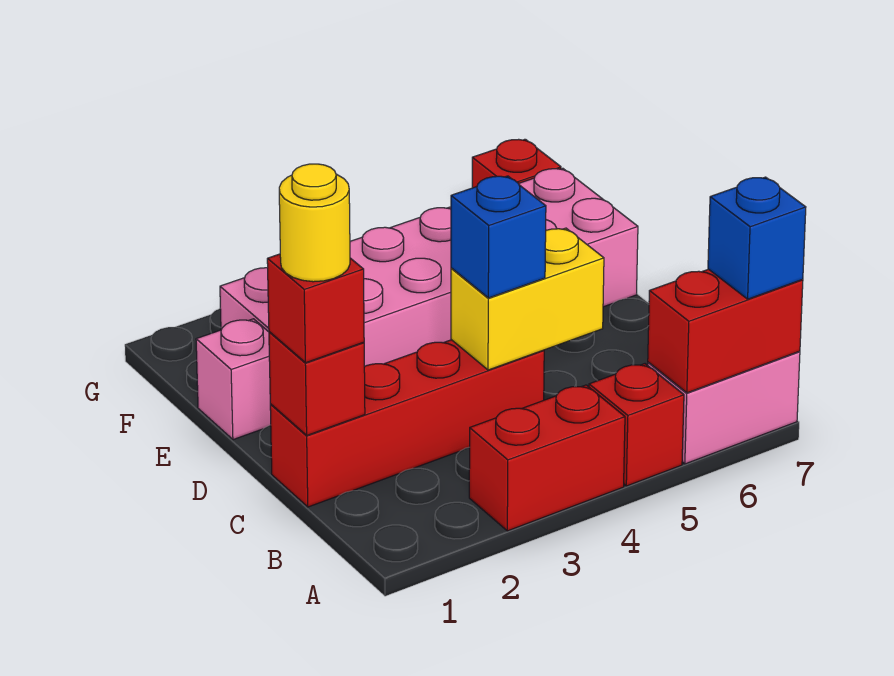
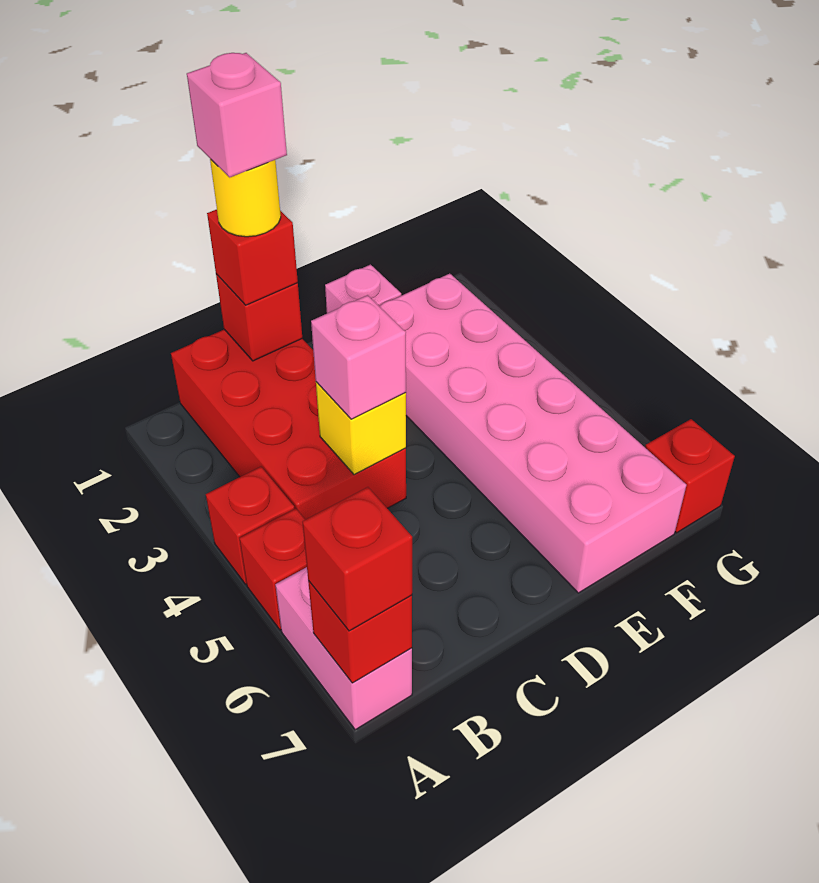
red brick A3:A4 level 1 -> red brick A4 level 1
red brick A6:A7 level 2 -> red brick A7 level 2
blue brick A7 level 3 -> red brick A7 level 3
red brick C1:C4 level 1 -> red brick B1:C4 level 1
none -> pink brick C1 level 5
yellow brick C4:C5 level 2 -> yellow brick C4 level 2
blue brick C4 level 3 -> pink brick C4 level 3

